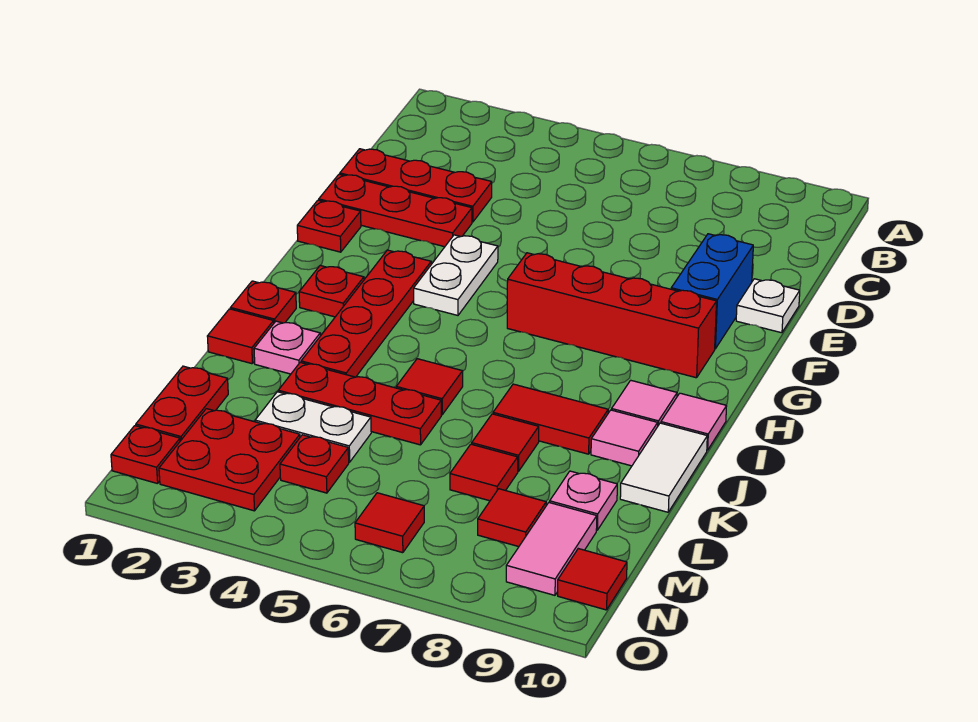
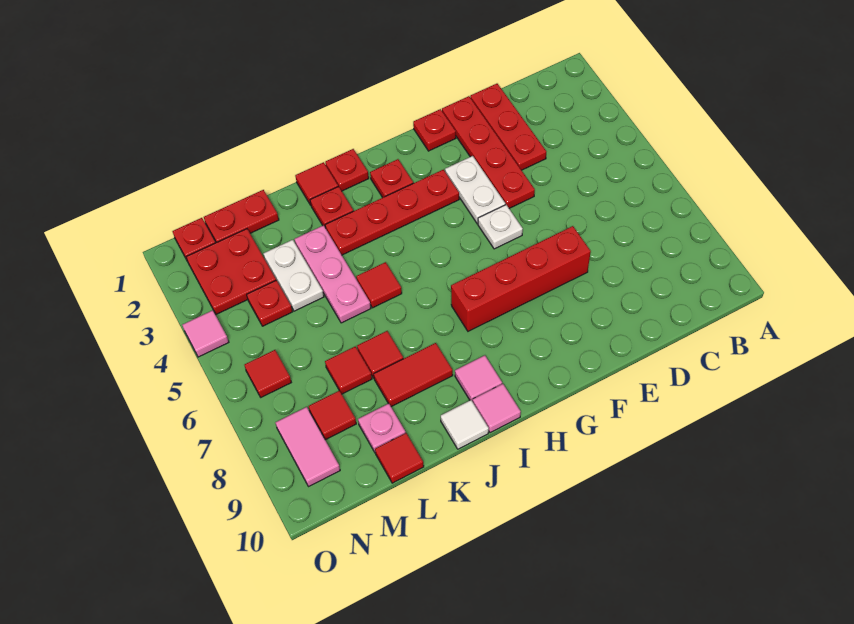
red plate E1:E3 level 1 -> red plate E1:E4 level 1
blue brick E9:F9 level 1 -> none
white plate E10 level 1 -> white plate F5 level 1
white plate F4:G4 level 1 -> white plate F3:F4 level 1
red brick G6:G9 level 1 -> red brick E7:H7 level 1
pink plate J2 level 1 -> red plate J2 level 1
red tile J7:J8 level 1 -> red tile J8:K8 level 1
pink tile J9 level 1 -> pink tile O4 level 1
white tile J10:K10 level 1 -> white tile J10 level 1
red plate K3:K5 level 1 -> pink plate K3:K5 level 1
pink tile M9:N9 level 1 -> pink tile N8:N9 level 1
red tile N10 level 1 -> red tile L10 level 1

